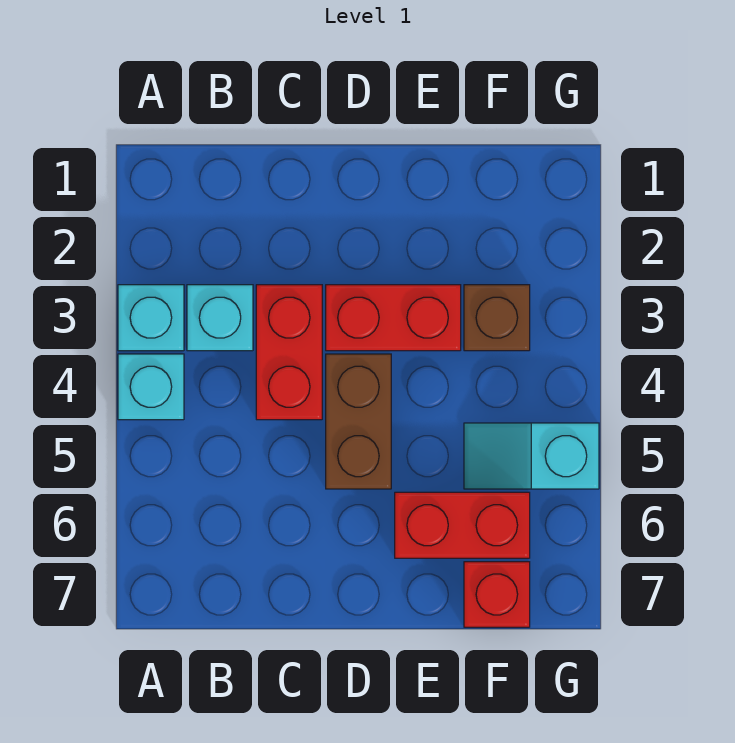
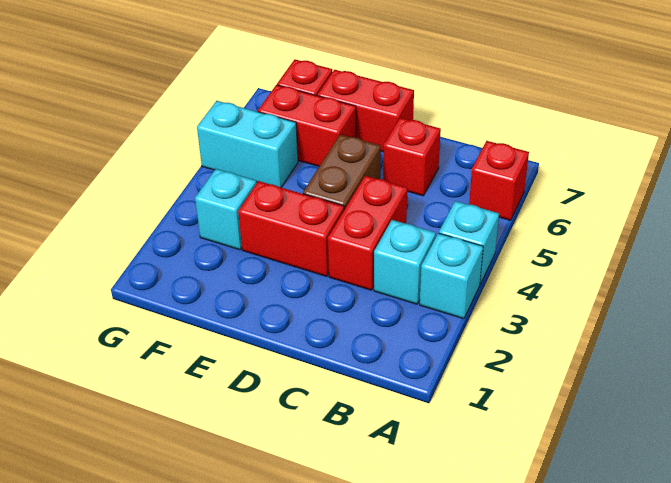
none -> red brick A6 level 1
none -> red brick C6 level 1
none -> red brick D7:E7 level 1
brown brick F3 level 1 -> cyan brick F3 level 1
cyan slope F5:G5 level 1 top G -> cyan brick F5:G5 level 1

